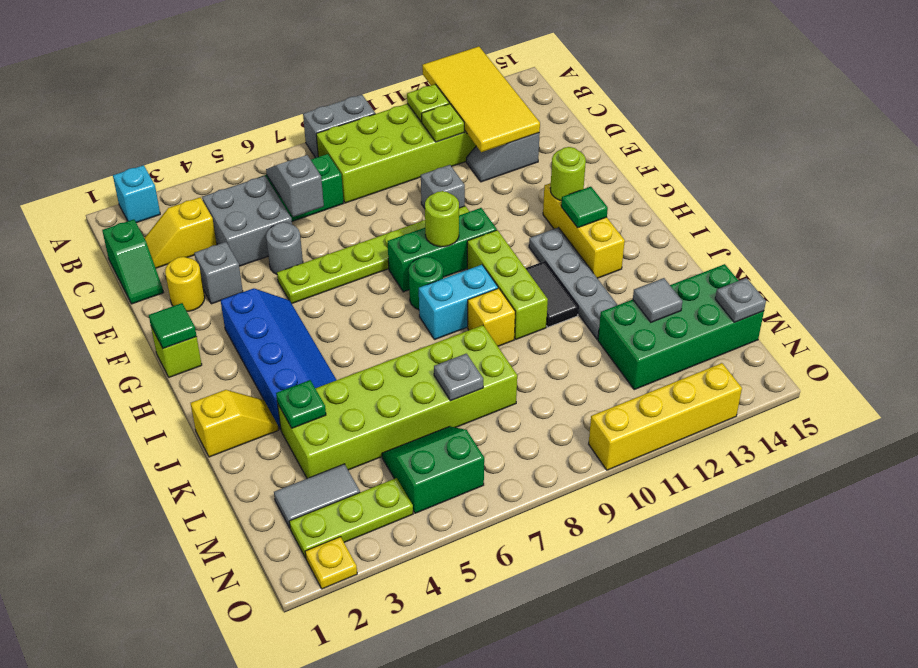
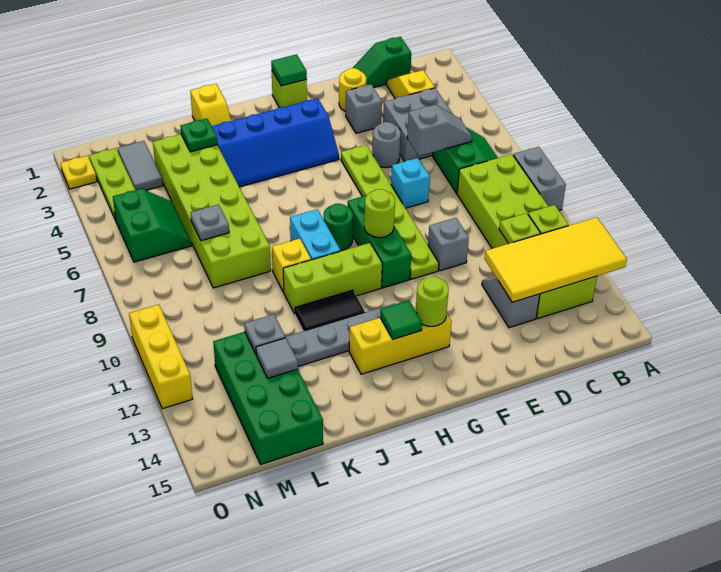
cyan brick A2 level 1 -> cyan brick E7 level 1
grey plate M15 level 2 -> grey plate L12 level 2
yellow brick O10:O13 level 1 -> yellow brick O10:O12 level 1

